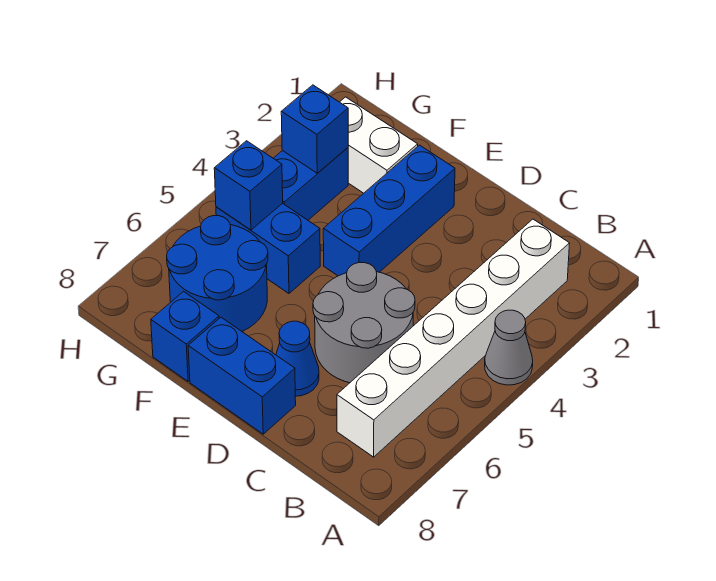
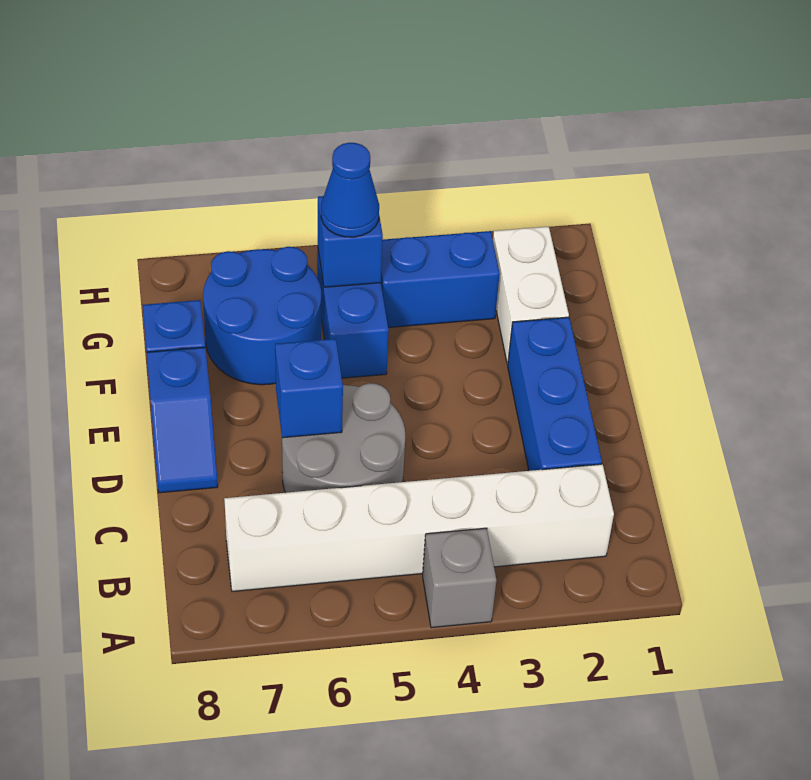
grey cone A4 level 1 -> grey brick A4 level 1
blue cone D7 level 1 -> blue cone G5 level 3
blue brick D8:E8 level 1 -> blue slope D8:E8 level 1 top E
blue brick E2:E4 level 1 -> blue brick C2:E2 level 1
blue brick G3 level 2 -> blue brick D6 level 2

